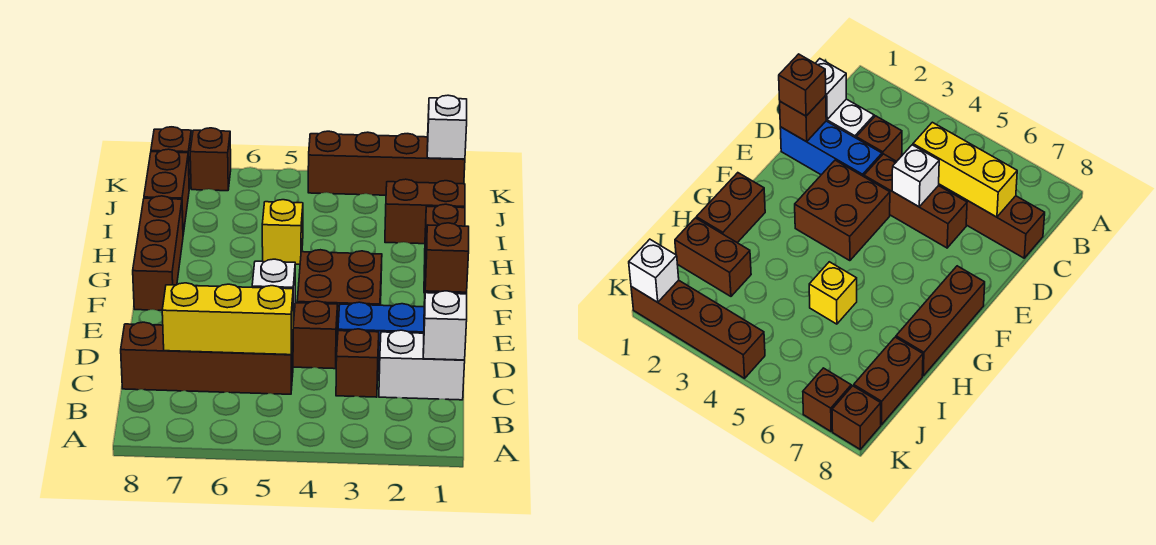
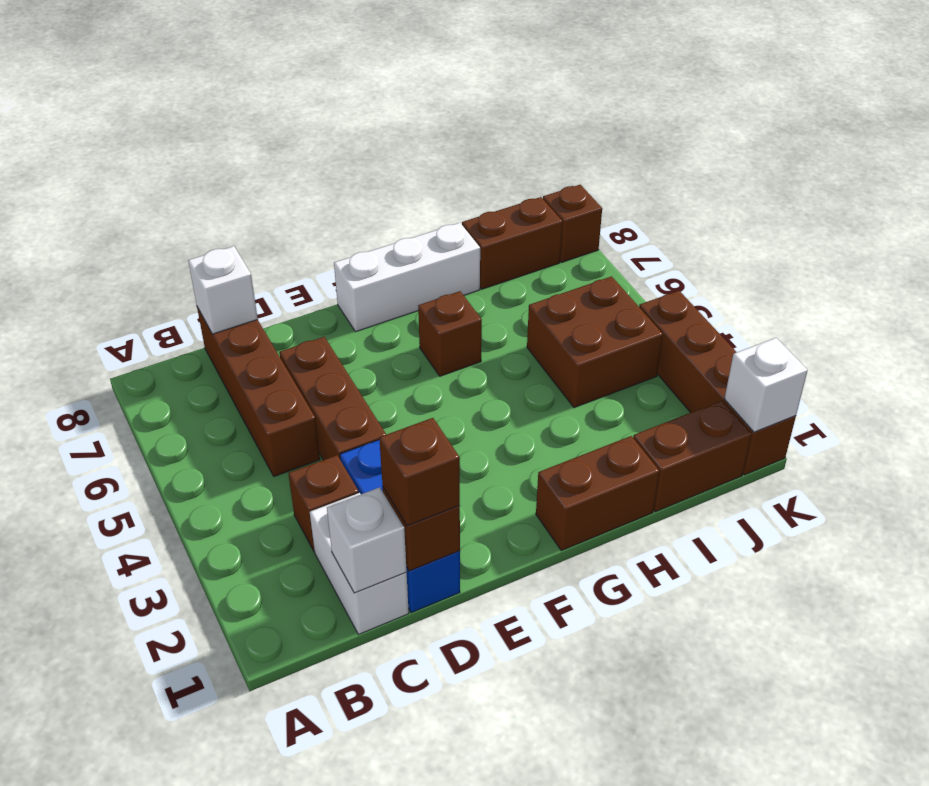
yellow brick C5:C7 level 2 -> none
white brick D5 level 2 -> white brick C8 level 2
brown brick E3:F4 level 1 -> brown brick I4:J5 level 1
brown brick F8:H8 level 1 -> white brick F8:H8 level 1
yellow brick H5 level 1 -> none
brown brick I1:I2 level 1 -> brown brick I1:J1 level 1
brown brick K7 level 1 -> brown brick G6 level 1

